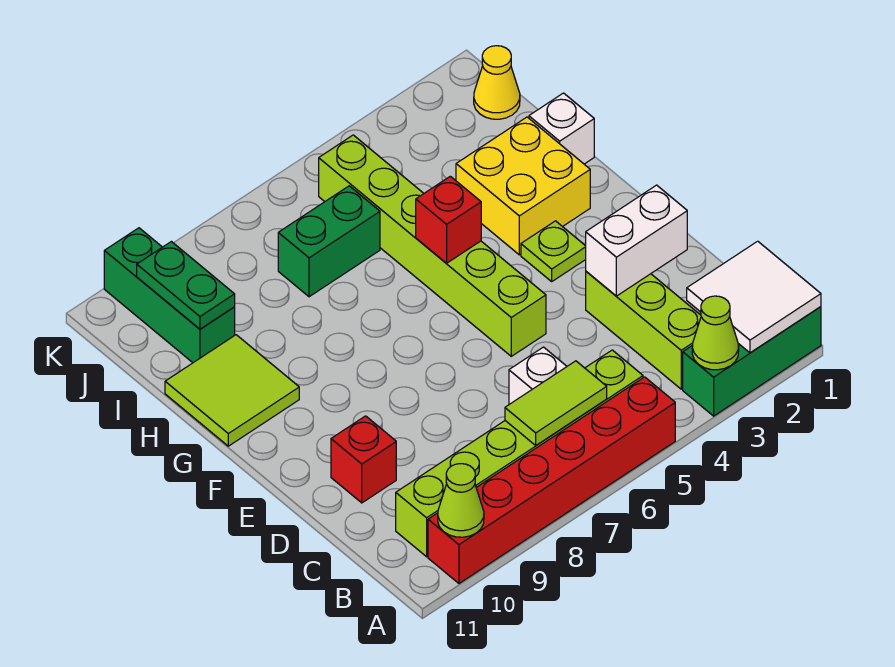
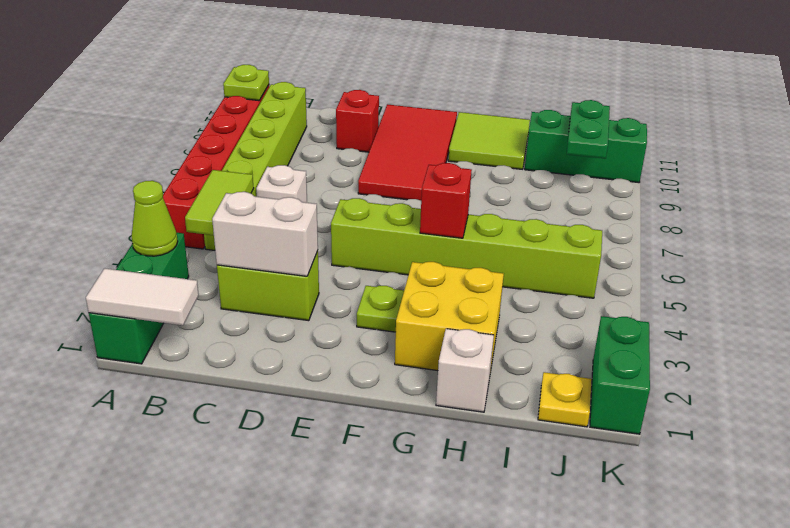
white tile A1:B2 level 2 -> white tile A1:B1 level 2
lime cone A10 level 2 -> lime plate A10 level 2
lime brick B3:D3 level 1 -> lime brick C3:D3 level 1
lime tile B6:B7 level 2 -> lime tile B4:B5 level 2
white brick D2:D3 level 2 -> white brick C3:D3 level 2
none -> red tile E8:F11 level 1
green brick I6:I7 level 1 -> green brick K1:K2 level 1
green plate I10:J10 level 2 -> green plate J9:J10 level 2
yellow cone J1 level 1 -> yellow plate J1 level 1

